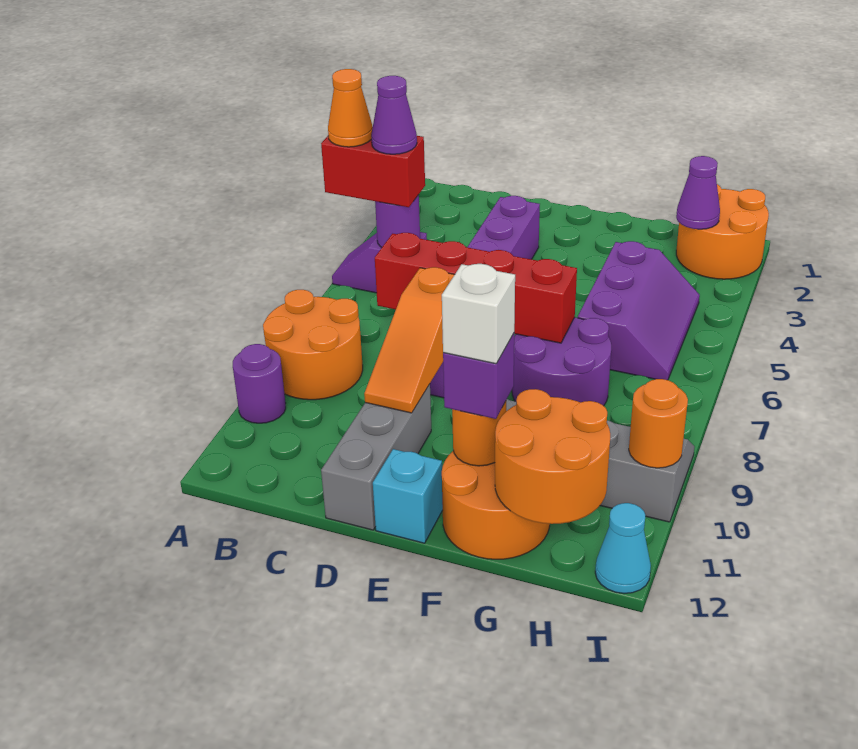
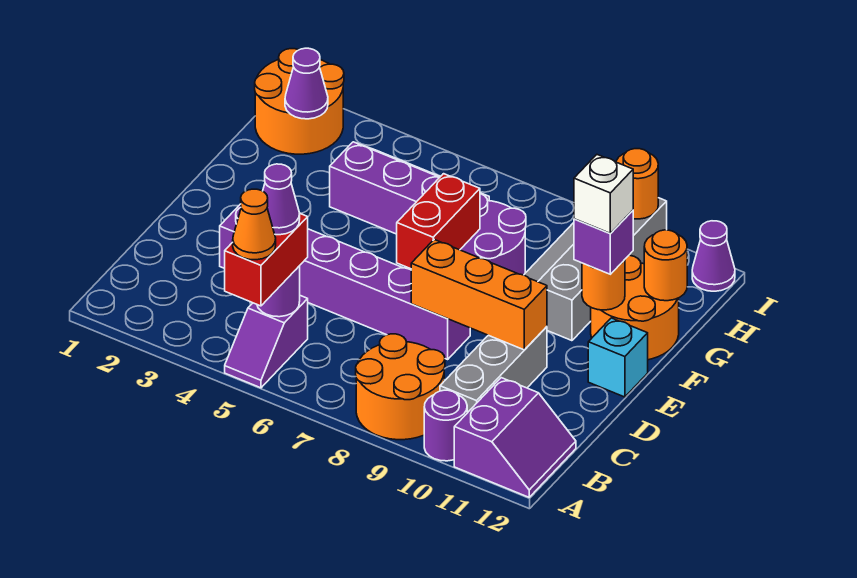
none -> purple slope A11:B12 level 1 top 11
red brick C7:F7 level 2 -> red brick E7:F7 level 2
orange slope D8:D10 level 2 top 8 -> orange brick D8:D10 level 2
grey brick D10:D12 level 1 -> grey brick B10:D10 level 1
orange round brick G11:H12 level 2 -> orange round brick G12 level 2
cyan cone I12 level 1 -> purple cone I12 level 1

